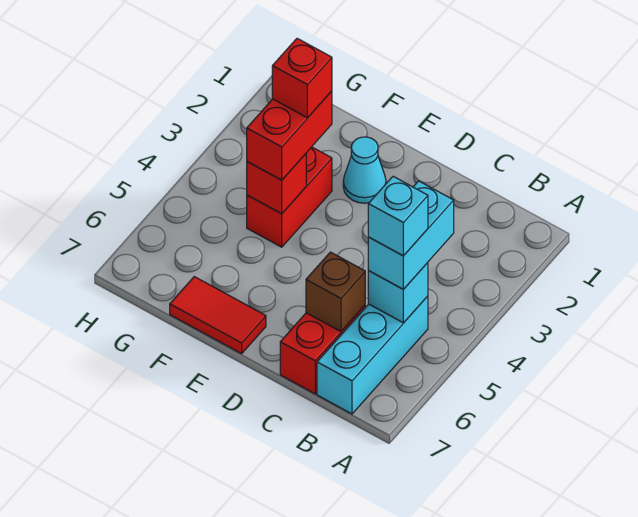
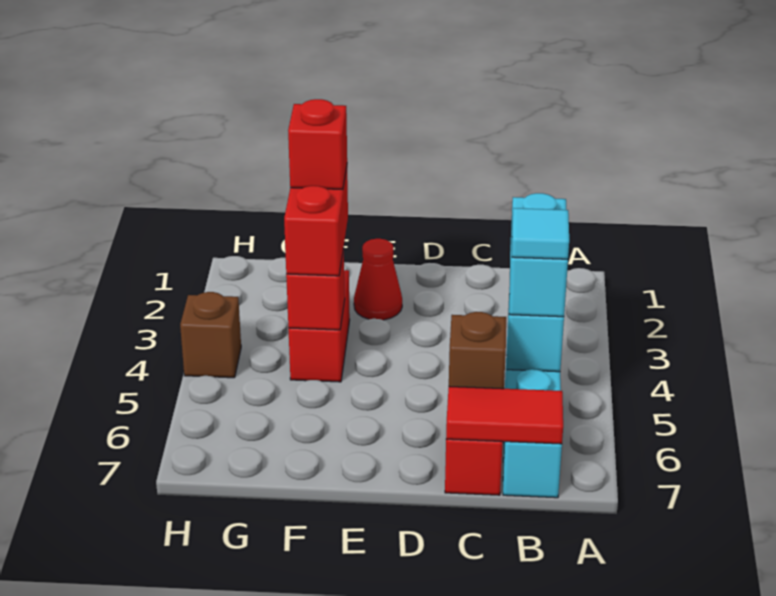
cyan brick B5 level 4 -> cyan tile B5 level 4
cyan cone E2 level 1 -> red cone E2 level 1
red tile E7:F7 level 1 -> red tile B7:C7 level 2
none -> brown brick H4 level 1

